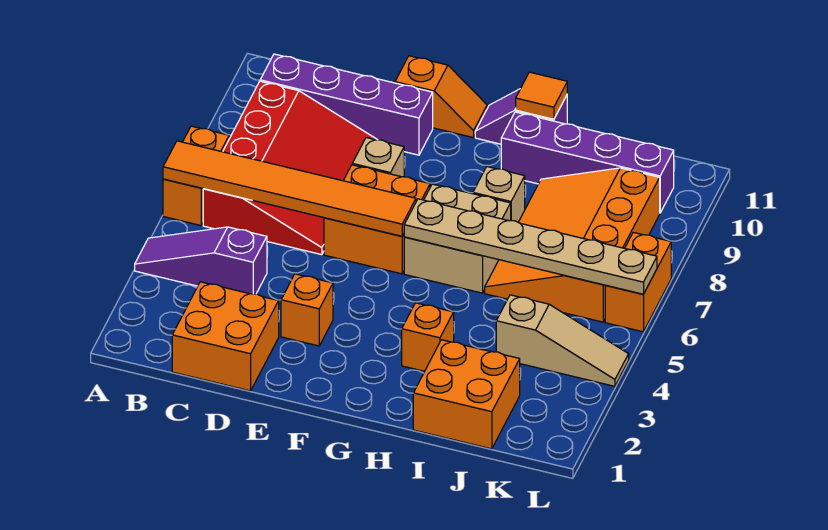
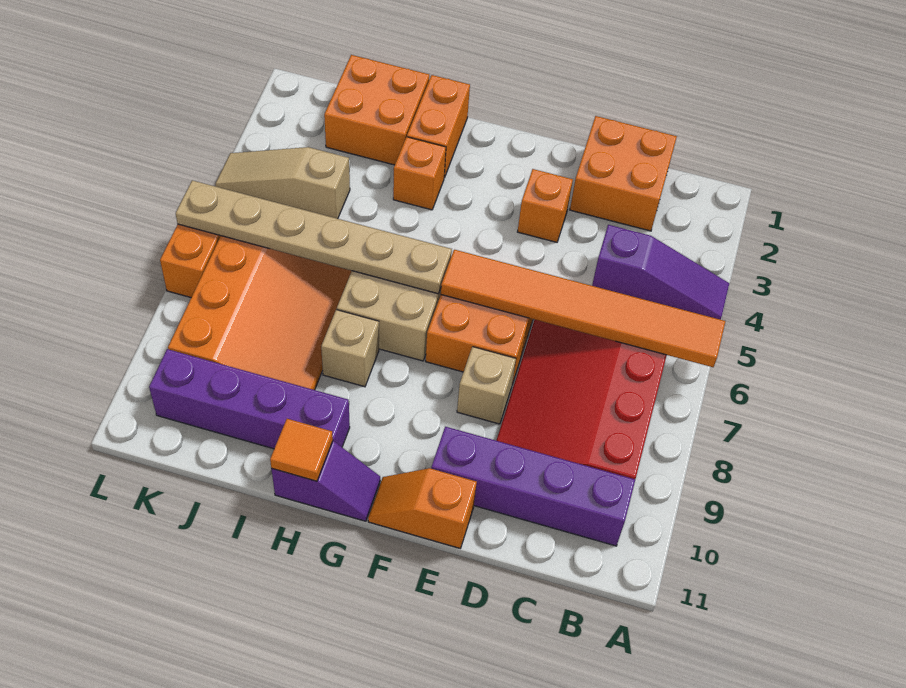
orange brick A6:A7 level 1 -> orange brick H1:H2 level 1

